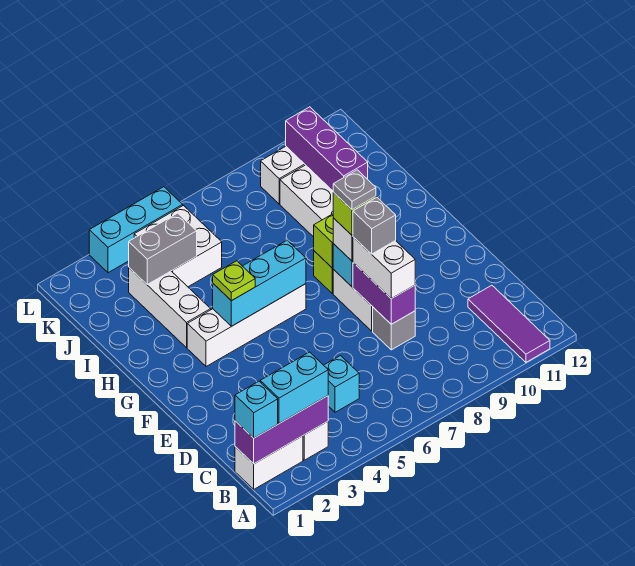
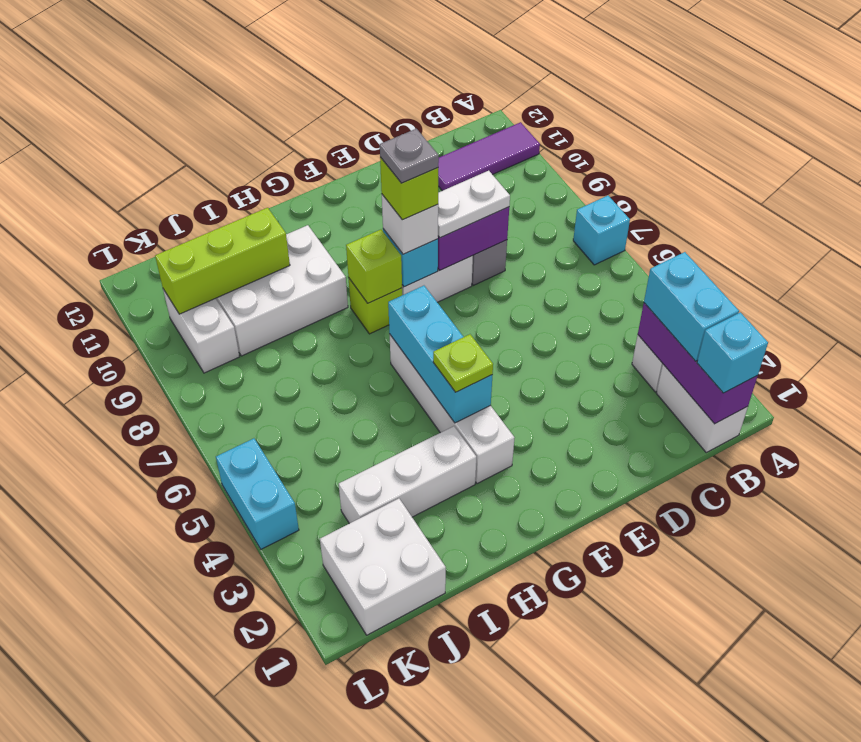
cyan brick C5 level 1 -> cyan brick A7 level 1
white brick D8:E8 level 3 -> white plate D8:E8 level 3
grey brick E8 level 4 -> none
purple brick I10:K10 level 2 -> lime brick I10:K10 level 2
grey brick J3:J4 level 2 -> none
white brick J4:K5 level 1 -> white brick J1:K2 level 1
cyan brick L3:L5 level 1 -> cyan brick L4:L5 level 1

